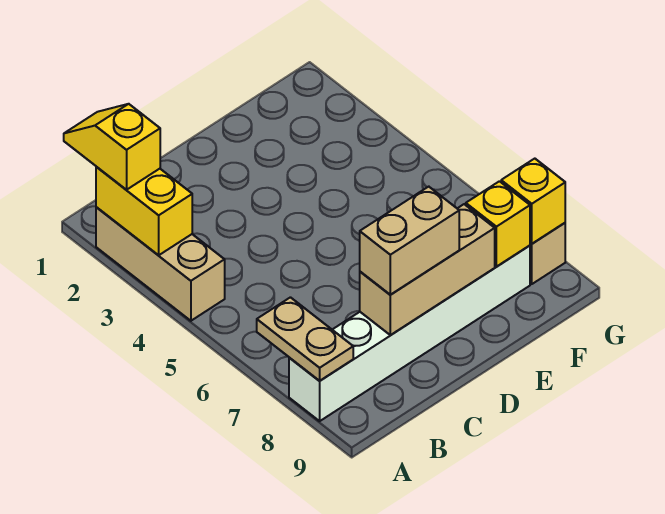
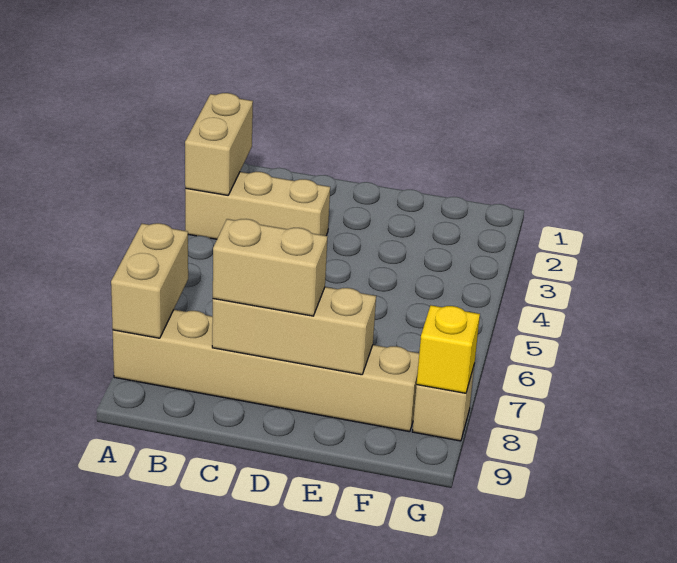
yellow slope A1:A2 level 3 top 2 -> none
tan brick A2:A4 level 1 -> tan brick A3:C3 level 1
yellow brick A2:A3 level 2 -> tan brick A2:A3 level 2
tan plate A7:A8 level 2 -> tan brick A7:A8 level 2
white brick A8:F8 level 1 -> tan brick A8:F8 level 1
yellow brick F8 level 2 -> none

